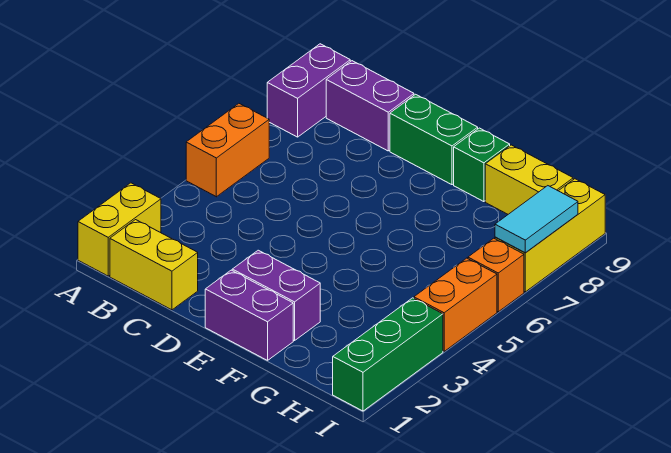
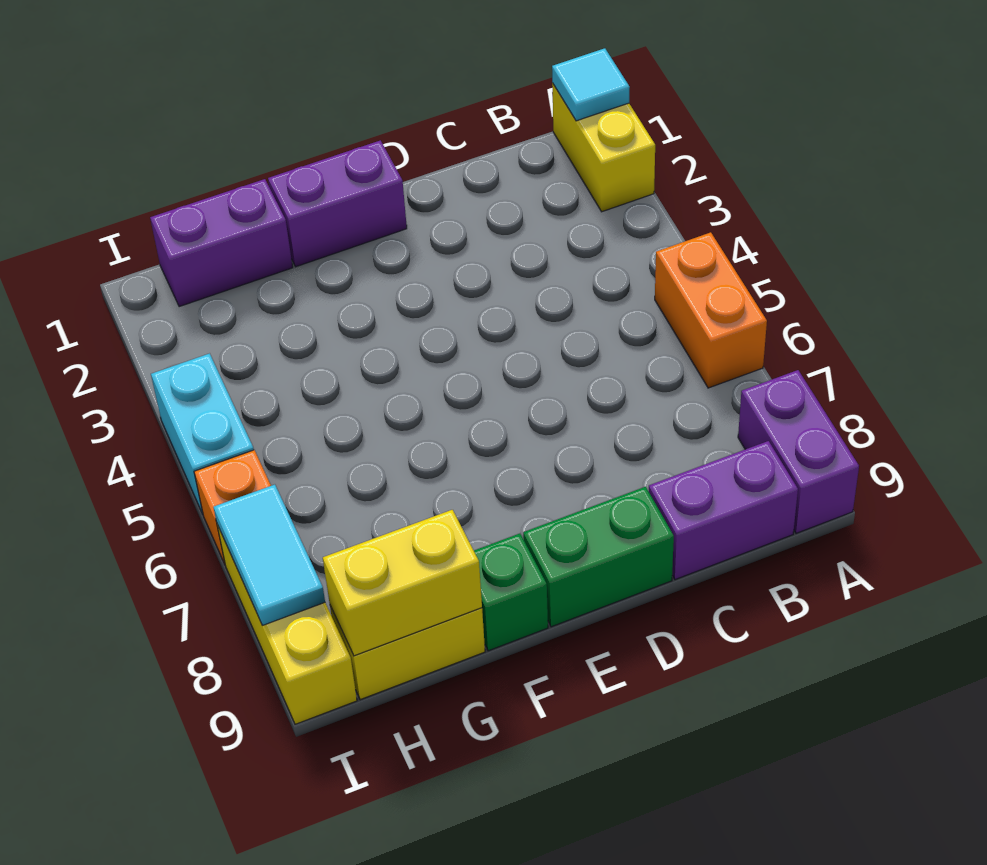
none -> cyan tile A1 level 2
yellow brick B1:C1 level 1 -> yellow brick G9:H9 level 2
purple brick E2:F2 level 1 -> purple brick G1:H1 level 1
green brick I1:I3 level 1 -> none
orange brick I4:I5 level 1 -> cyan brick I4:I5 level 1

